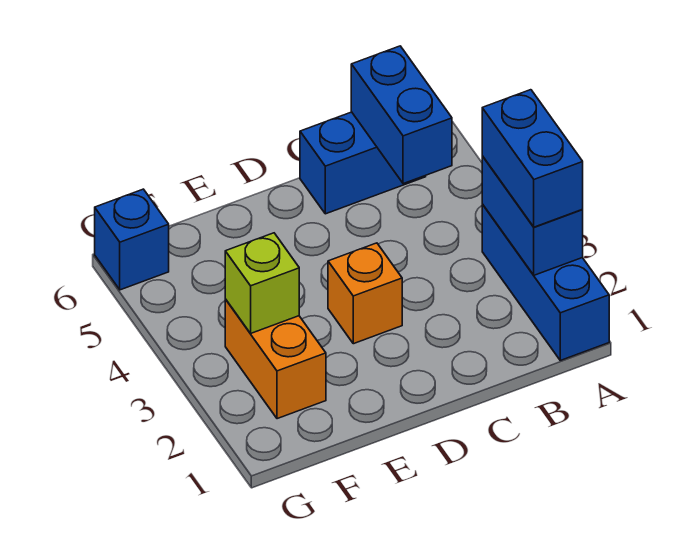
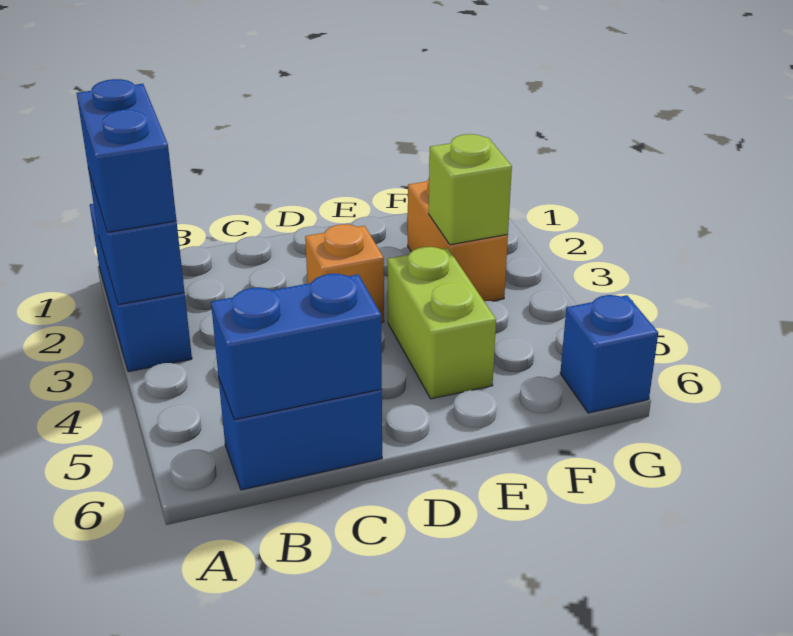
blue brick B5:B6 level 2 -> blue brick B6:C6 level 2
none -> lime brick E4:E5 level 1

